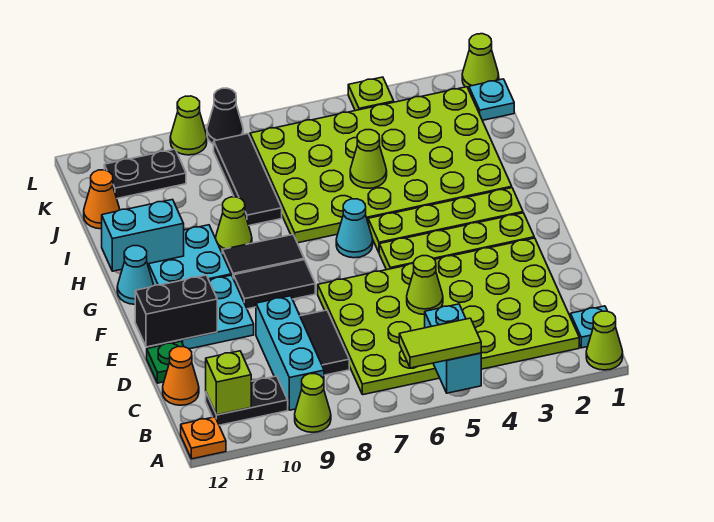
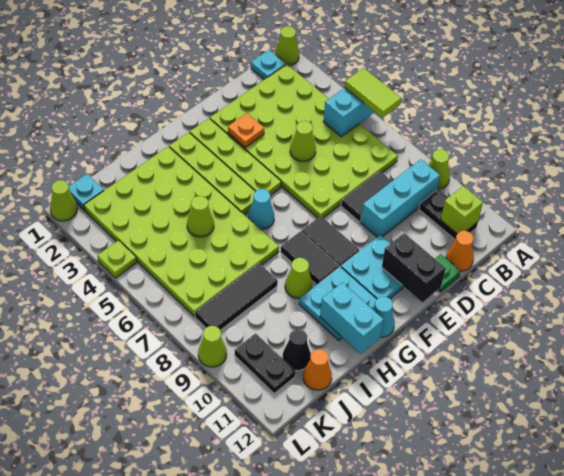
orange plate A12 level 1 -> orange plate E3 level 2
black cone L8 level 1 -> black cone J11 level 1

